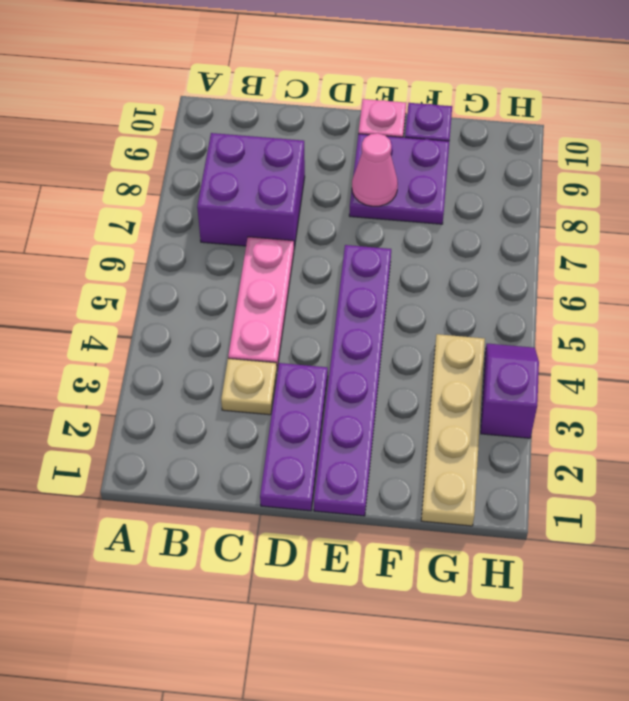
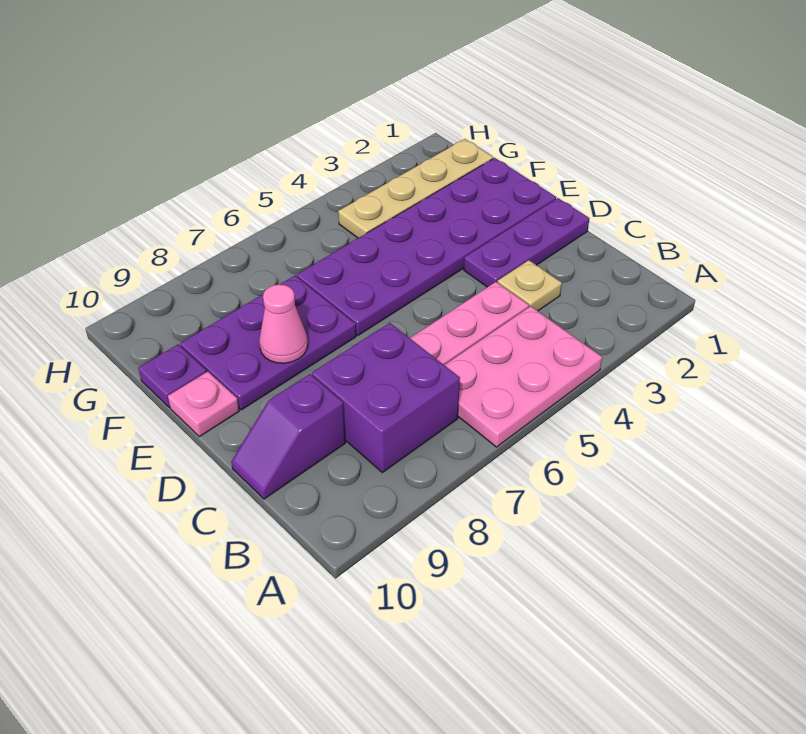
none -> pink plate A4:B6 level 1
purple plate E1:E6 level 1 -> purple plate E1:F6 level 1
purple plate E8:F9 level 1 -> purple plate E7:F9 level 1
purple slope H3:H4 level 1 top 3 -> purple slope C9:C10 level 1 top 9

